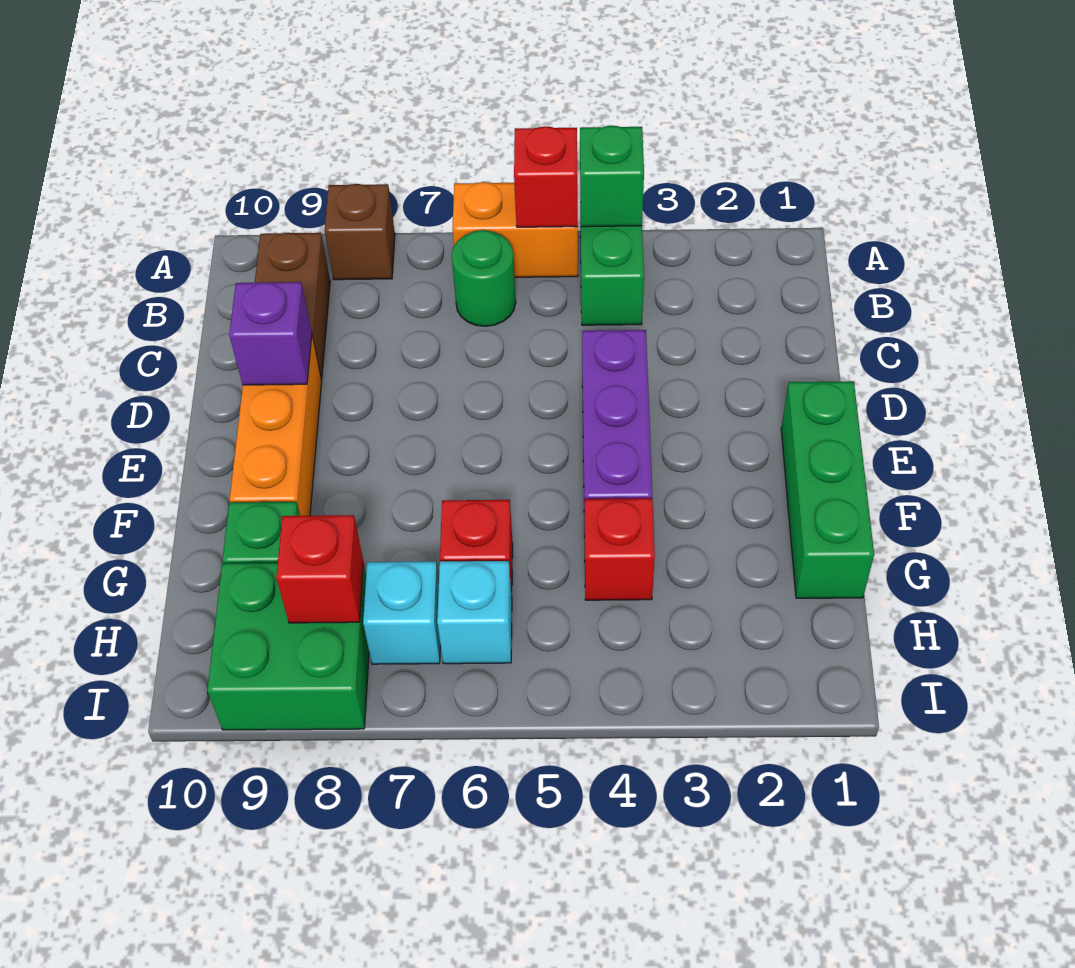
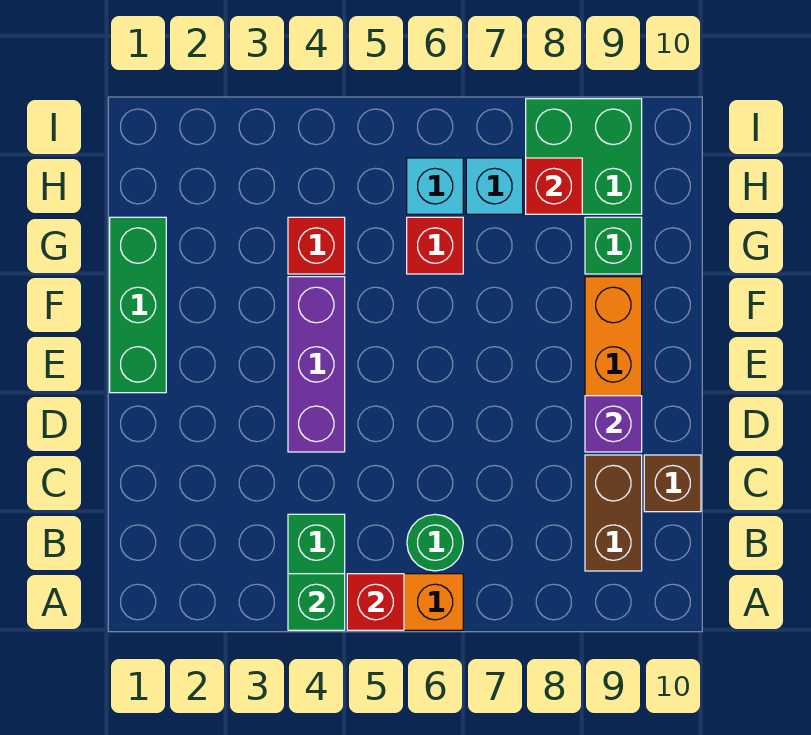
brown brick A8 level 1 -> brown brick C10 level 1

